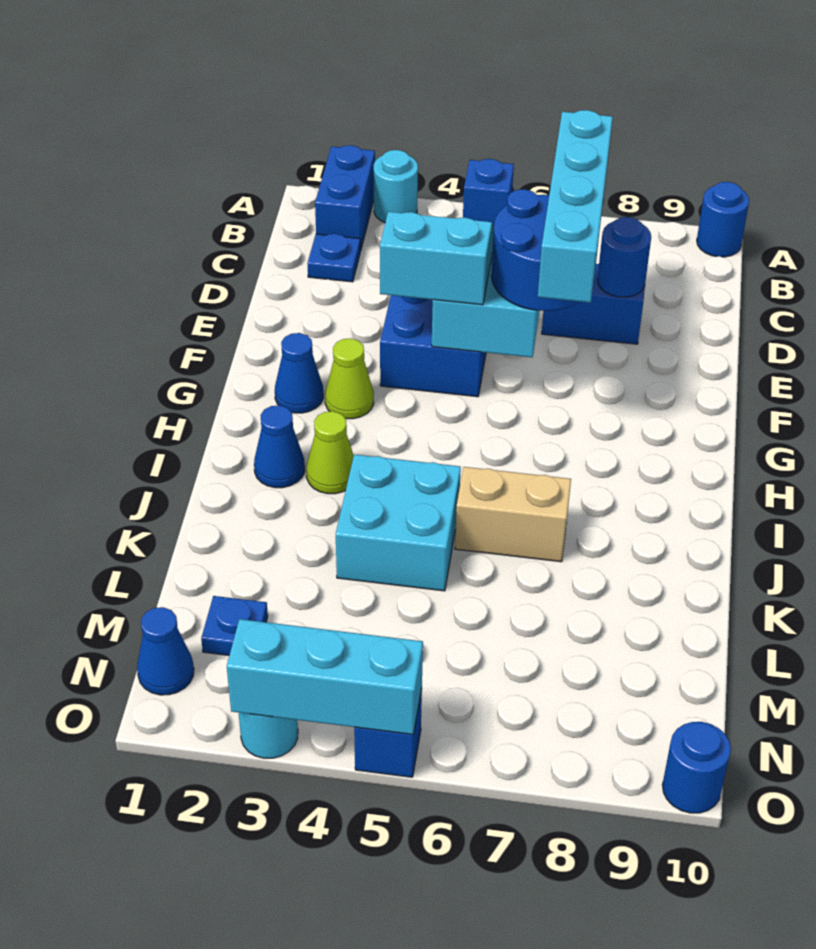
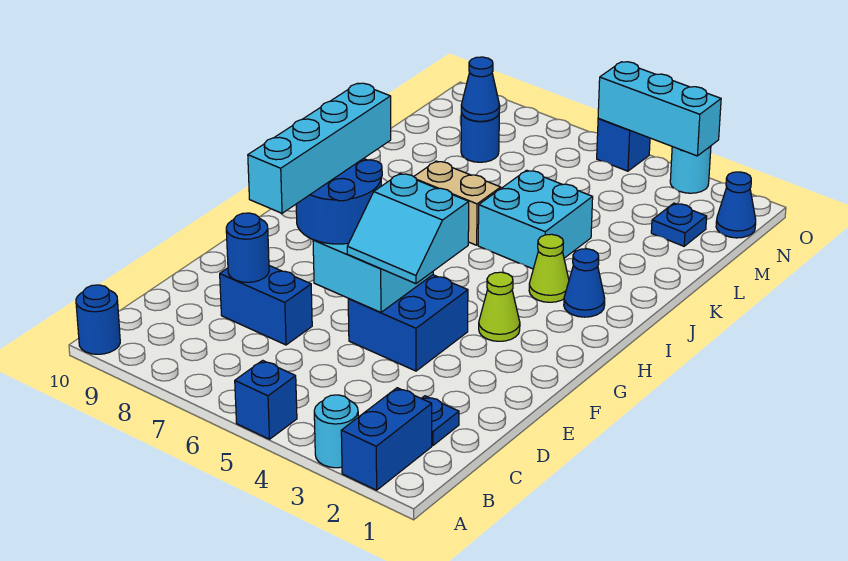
blue cone G2 level 1 -> blue cone M8 level 2
blue round brick O10 level 1 -> blue round brick M8 level 1

